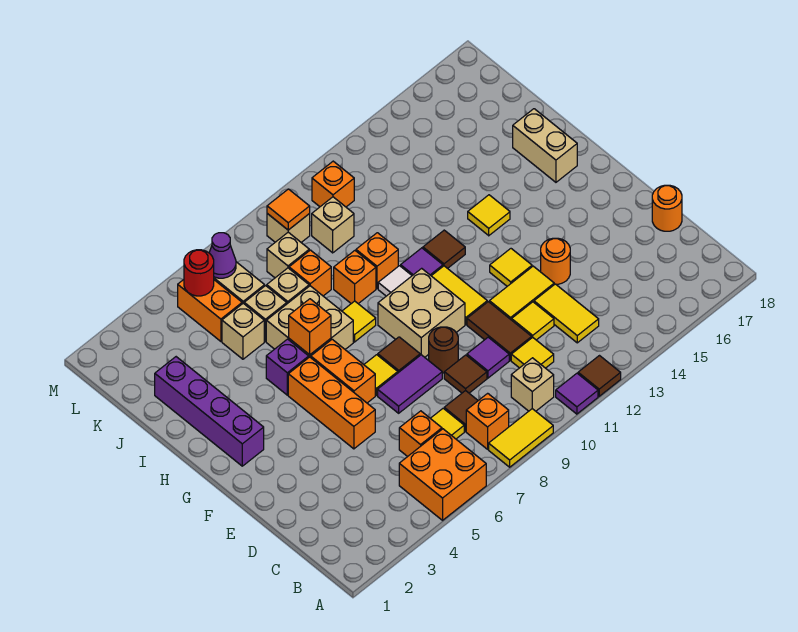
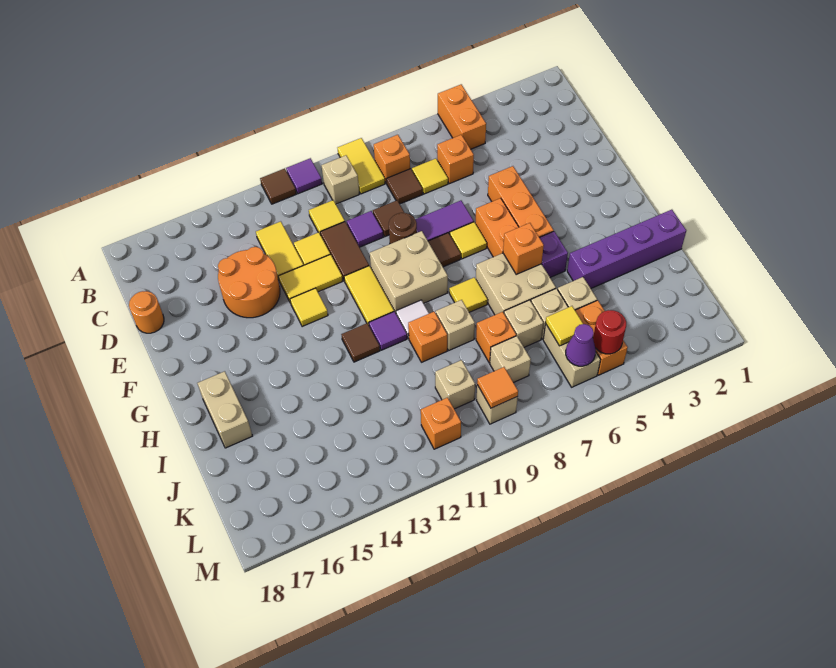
orange brick A5:B6 level 1 -> orange brick A5:B5 level 1
yellow tile A8:A9 level 1 -> yellow tile A9:B9 level 1
orange round brick E14 level 1 -> orange round brick D14:E15 level 1
purple brick G2:J2 level 1 -> purple brick I1:I4 level 1
yellow tile H14 level 1 -> yellow tile K6 level 2
orange brick I9 level 1 -> tan brick I9 level 1

